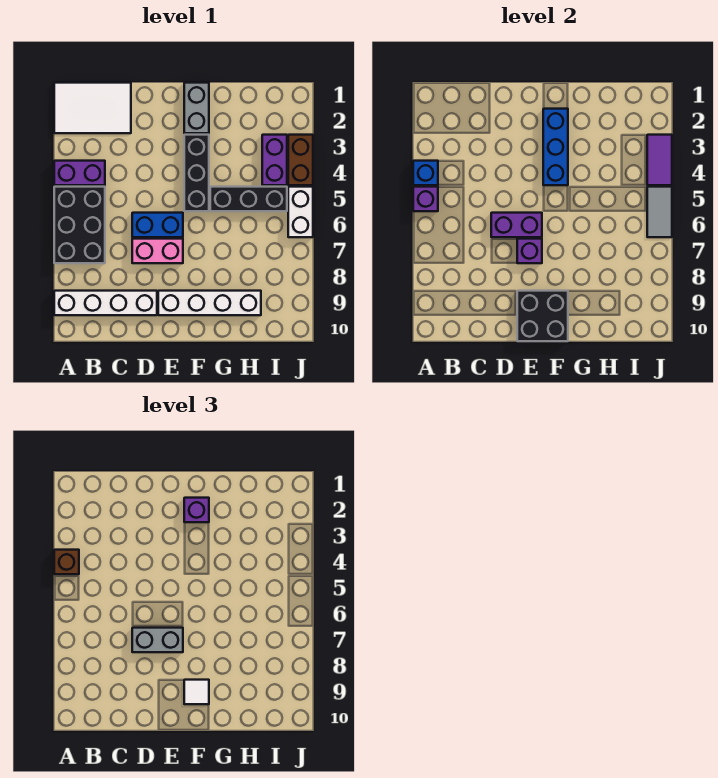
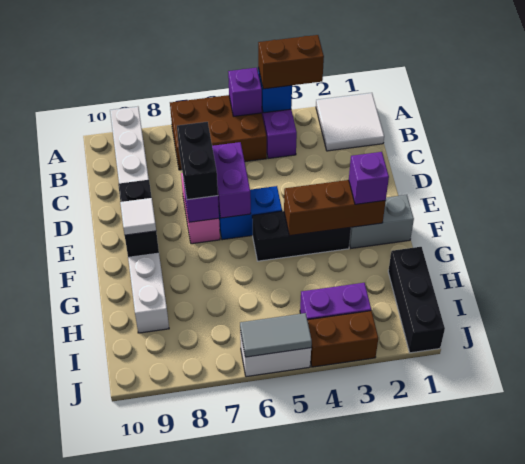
white tile A1:C2 level 1 -> white tile A1:B2 level 1
brown brick A4 level 3 -> brown brick A3:A4 level 3
black brick A5:B7 level 1 -> brown brick A5:B7 level 1
blue brick D6:E6 level 1 -> blue brick E5:E6 level 1
grey brick D7:E7 level 3 -> black brick D7:E7 level 3
black brick E9:F10 level 2 -> black brick E9:F9 level 2
blue brick F2:F4 level 2 -> brown brick F2:F4 level 2
black brick G5:I5 level 1 -> black brick H1:J1 level 1
purple tile J3:J4 level 2 -> none

